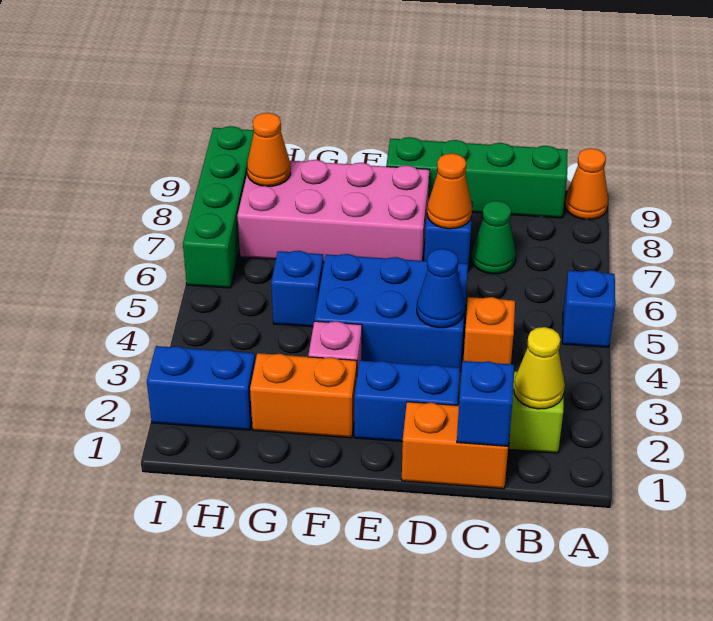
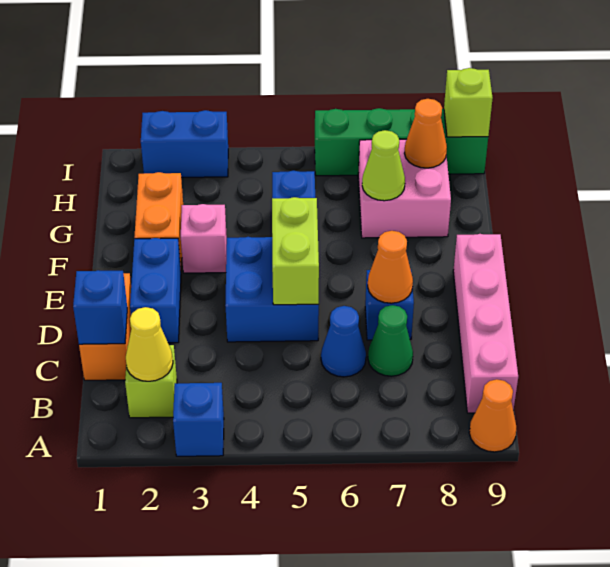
blue brick A5 level 1 -> blue brick A3 level 1
green brick B9:E9 level 1 -> pink brick B9:E9 level 1
orange brick C4 level 1 -> none
blue brick D4:F5 level 1 -> blue brick D4:E5 level 1
blue cone D4 level 2 -> blue cone C6 level 1
none -> lime brick D5:E5 level 2
pink brick E7:H8 level 1 -> pink brick G7:H8 level 1
none -> lime cone G7 level 2
blue brick H2:I2 level 1 -> blue brick I2:I3 level 1
none -> lime brick I9 level 2

